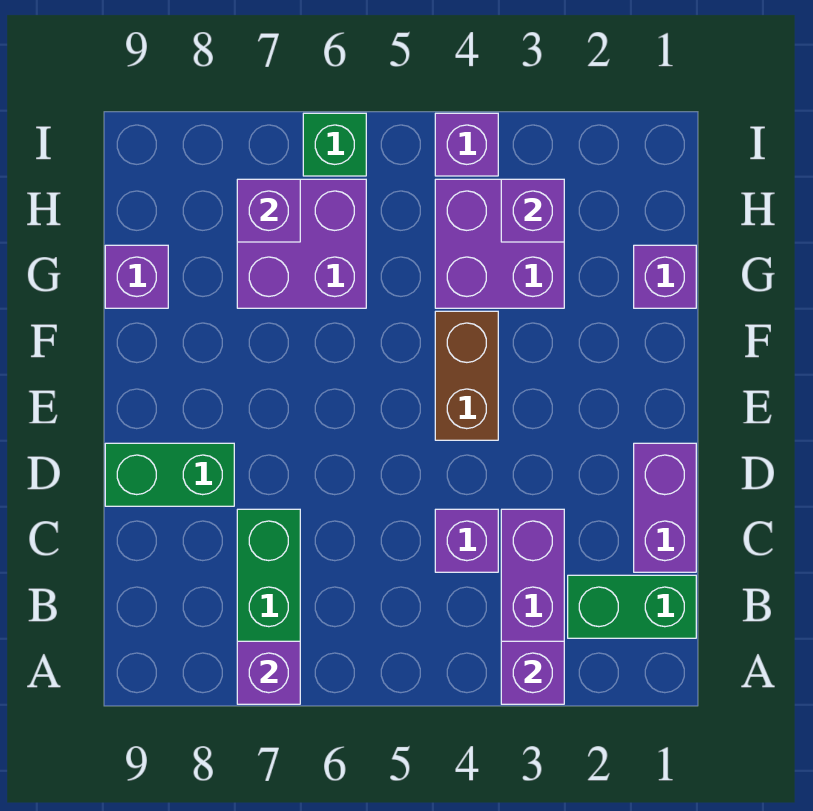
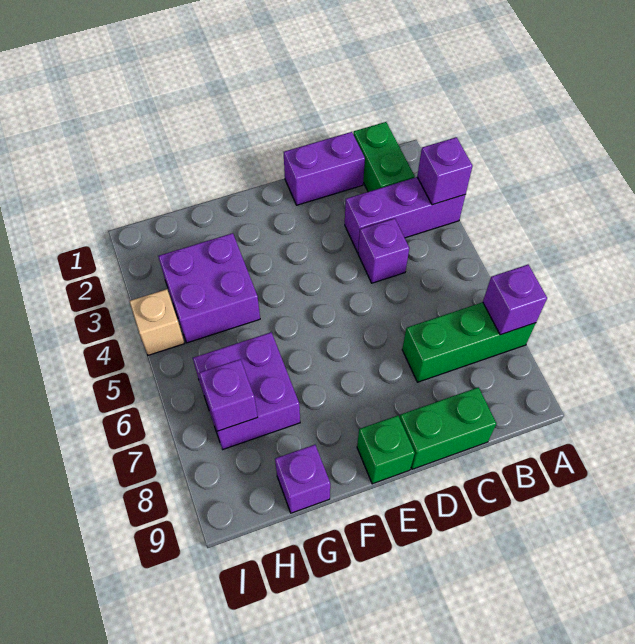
green brick D8:D9 level 1 -> green brick C9:D9 level 1
brown brick E4:F4 level 1 -> none
purple brick G1 level 1 -> none
purple brick H3 level 2 -> none
purple brick I4 level 1 -> tan brick I4 level 1
green brick I6 level 1 -> green brick E9 level 1

